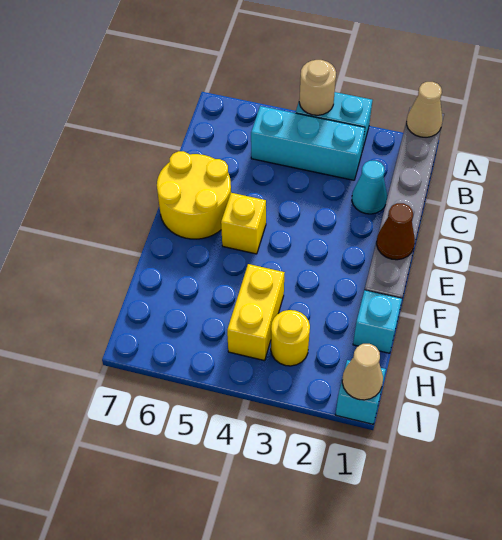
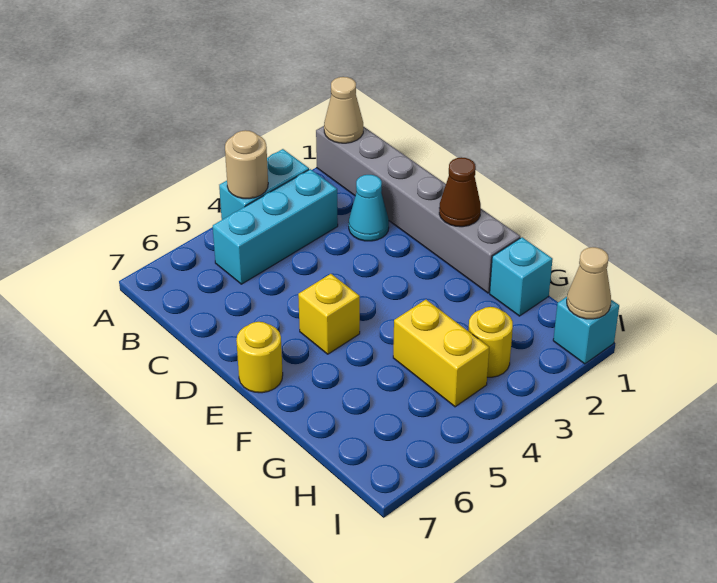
yellow round brick D6:E7 level 1 -> yellow round brick E7 level 1

